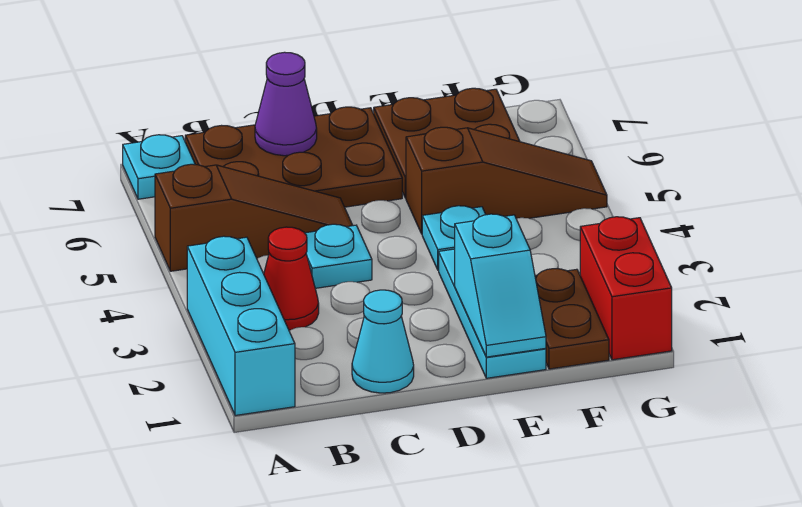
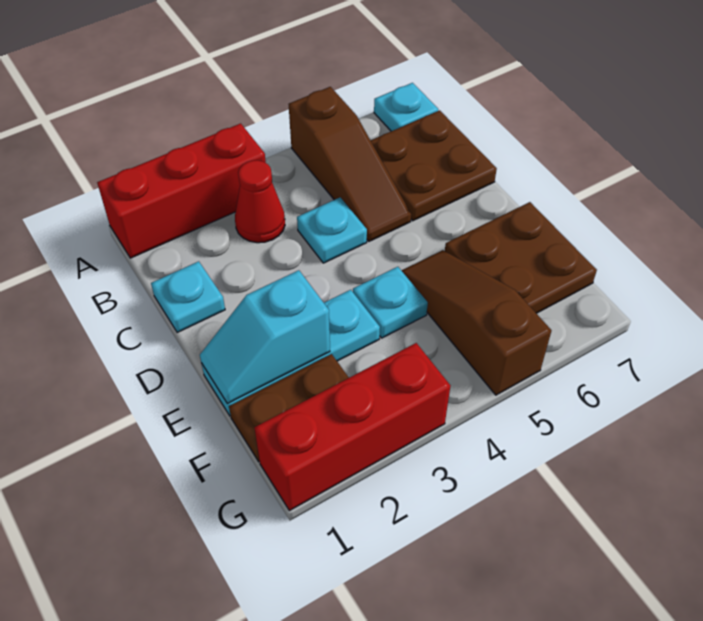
cyan brick A1:A3 level 1 -> red brick A1:A3 level 1
brown plate B6:D7 level 1 -> brown plate B6:C7 level 1
cyan cone C1 level 1 -> cyan plate C1 level 1
purple cone C7 level 2 -> none
brown slope E5:G5 level 1 top E -> brown slope E5:G5 level 1 top G
red brick G1:G2 level 1 -> red brick G1:G3 level 1

